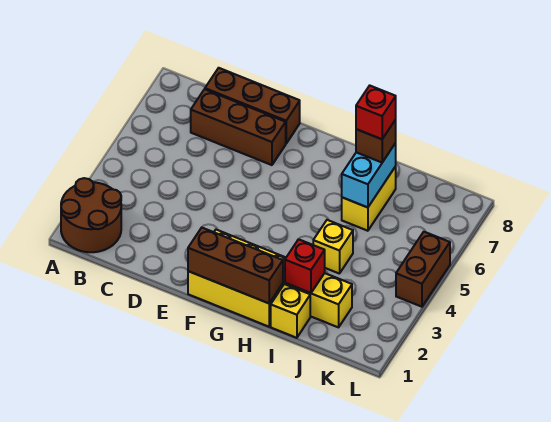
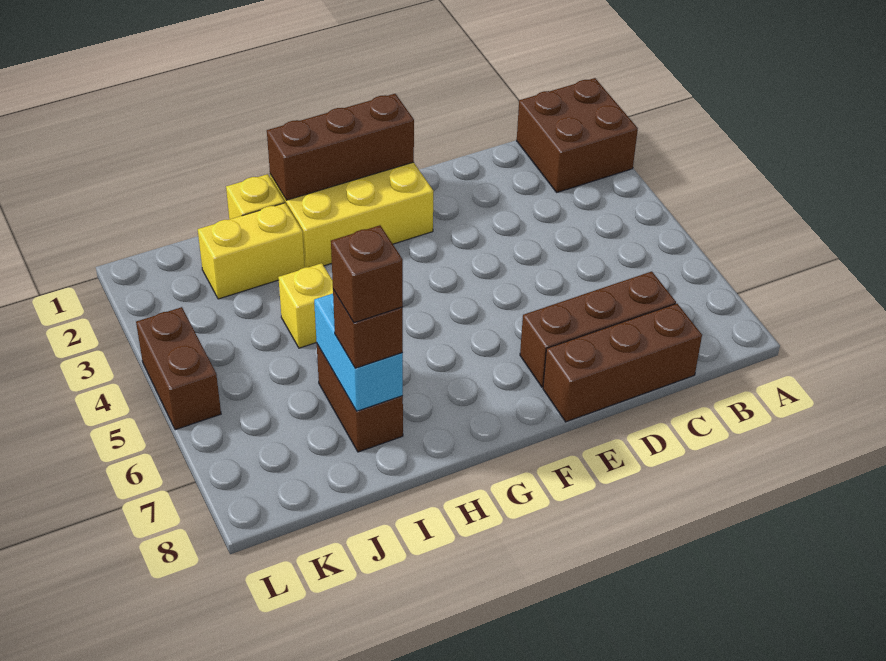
brown round brick A1:B2 level 1 -> brown brick A1:B2 level 1
red brick I2 level 2 -> none
yellow brick I6:I7 level 1 -> brown brick I6:I7 level 1
red brick I7 level 4 -> brown brick I7 level 4

